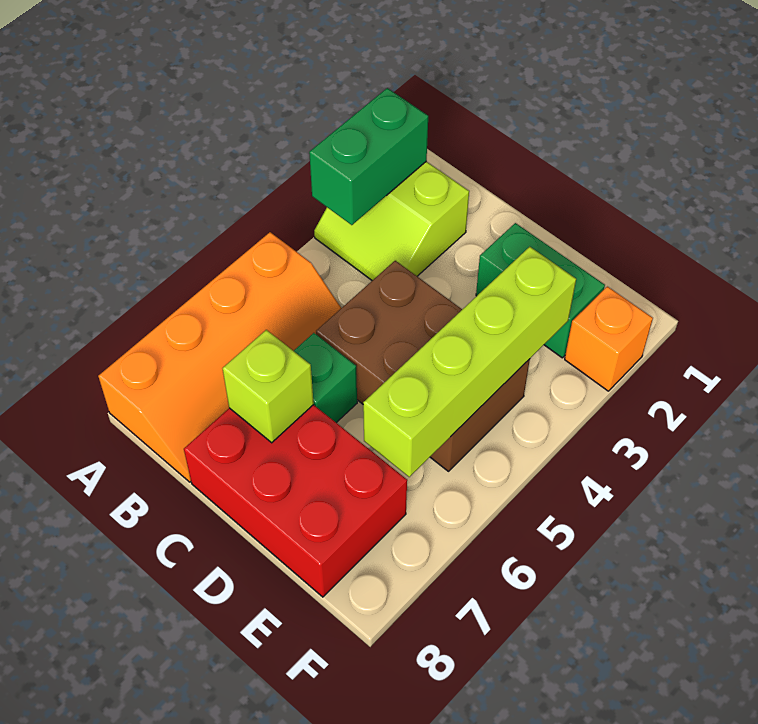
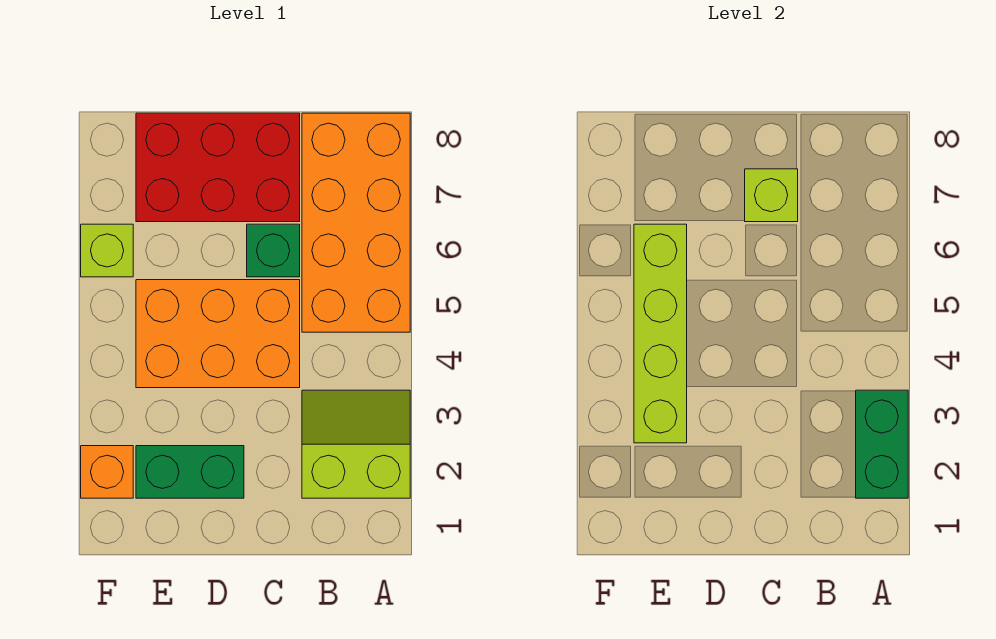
orange slope A5:B8 level 1 top A -> orange brick A5:B8 level 1
brown brick C4:E5 level 1 -> orange brick C4:E5 level 1
none -> lime brick F6 level 1

